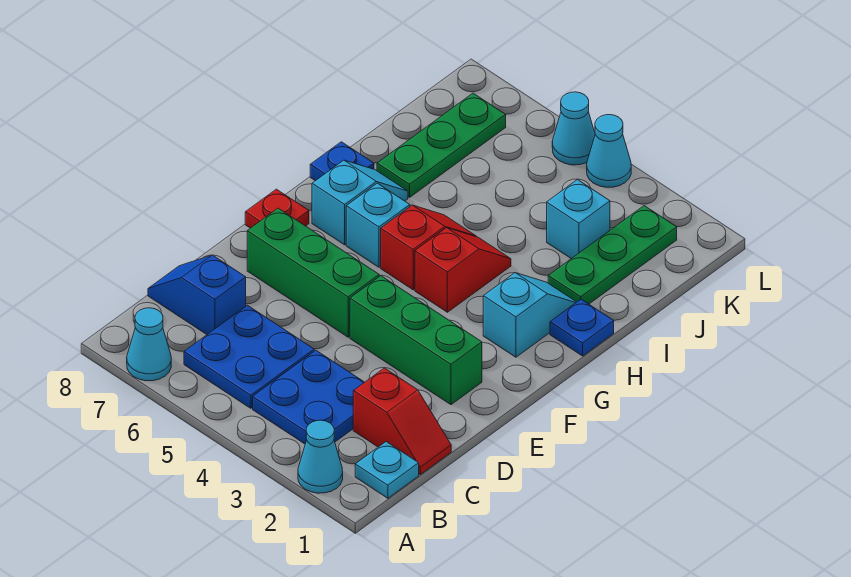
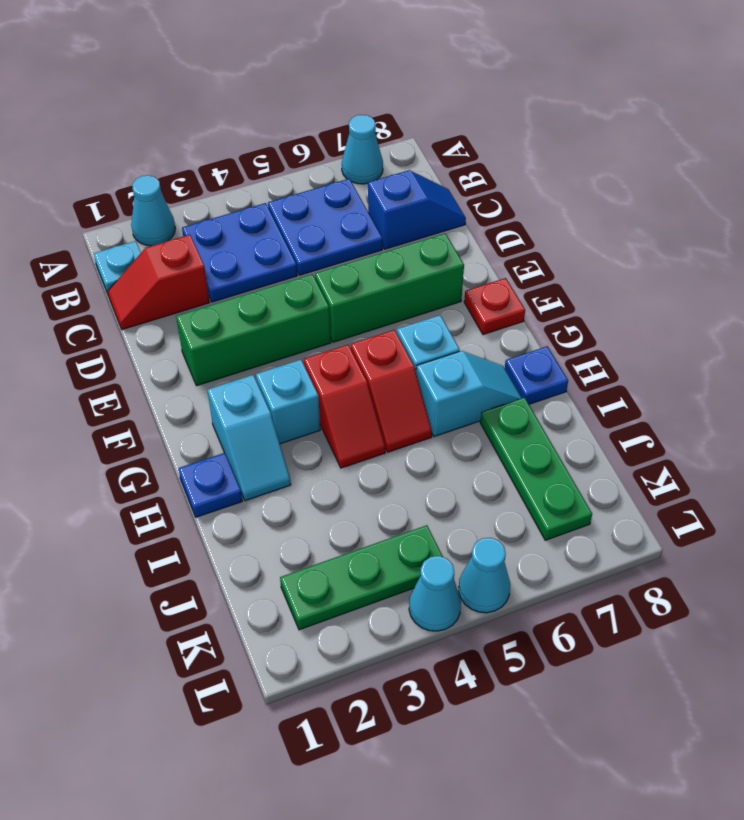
cyan slope G7:H7 level 1 top G -> cyan slope H6:H7 level 1 top 6
green plate I2:K2 level 1 -> green plate K2:K4 level 1
cyan brick J3 level 1 -> cyan brick G3 level 1

